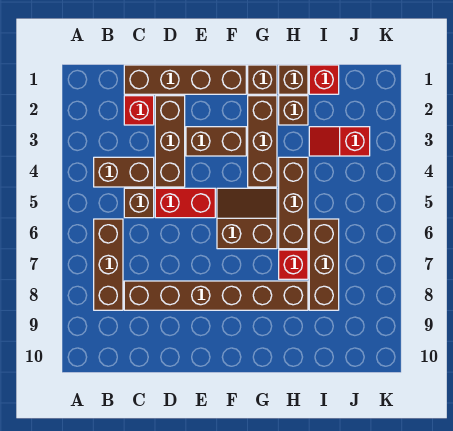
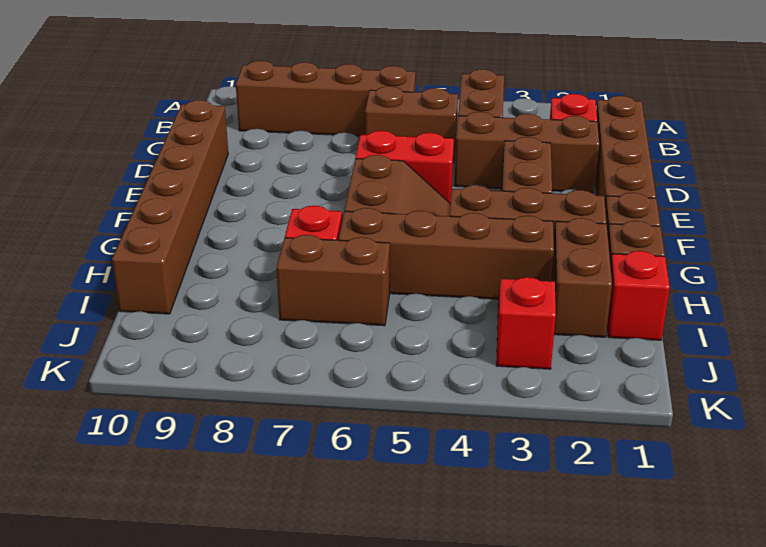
brown brick B6:B8 level 1 -> brown brick B6:B9 level 1
brown brick C5 level 1 -> brown brick C5:C6 level 1
brown brick C8:H8 level 1 -> brown brick D10:I10 level 1
red brick D5:E5 level 1 -> red brick E5:E6 level 1
brown brick H2 level 1 -> brown brick H2:I2 level 1
brown brick H4:H6 level 1 -> brown brick H3:H6 level 1
brown brick I6:I8 level 1 -> brown brick I6:I7 level 1

